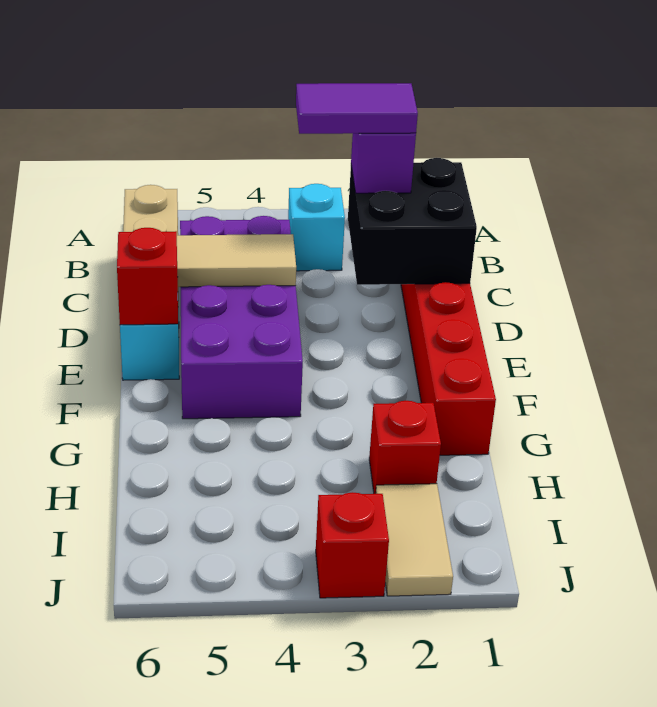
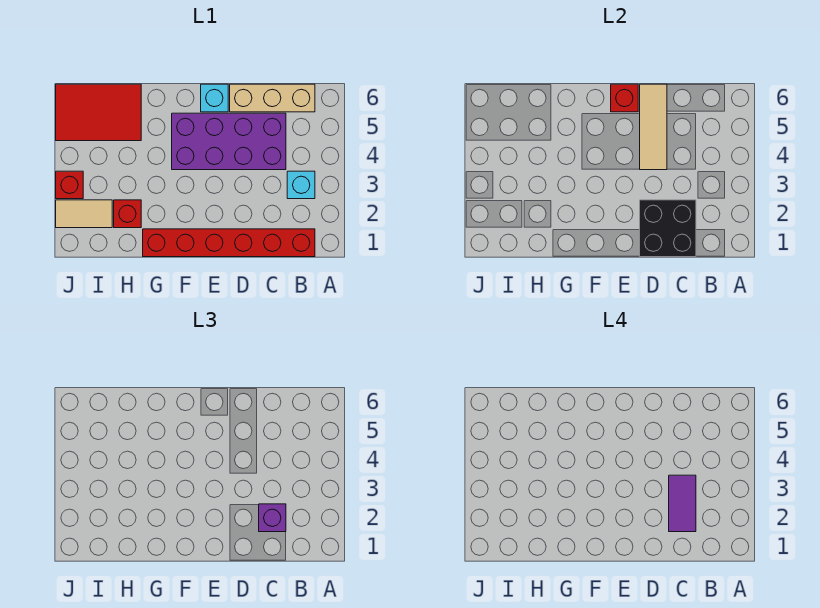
none -> red tile H5:J6 level 1

